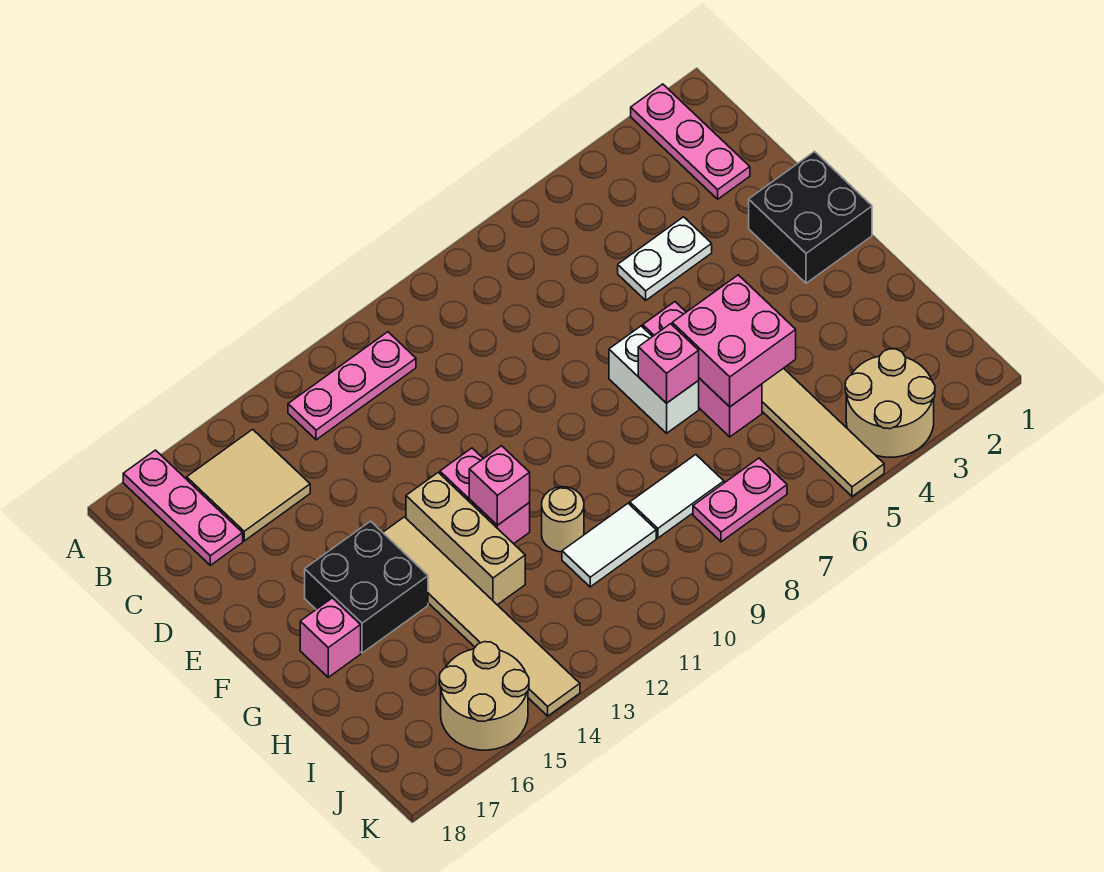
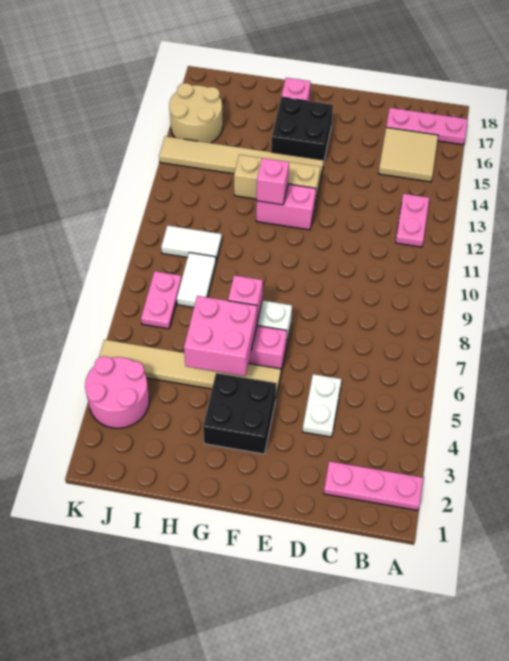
pink plate B11:B13 level 1 -> pink plate B12:B13 level 1
black brick E1:F2 level 1 -> black brick F3:G4 level 1
tan round brick H11 level 1 -> none
white tile I10:I11 level 1 -> white tile I10:J10 level 1
tan round brick J3:K4 level 1 -> pink round brick J3:K4 level 1

